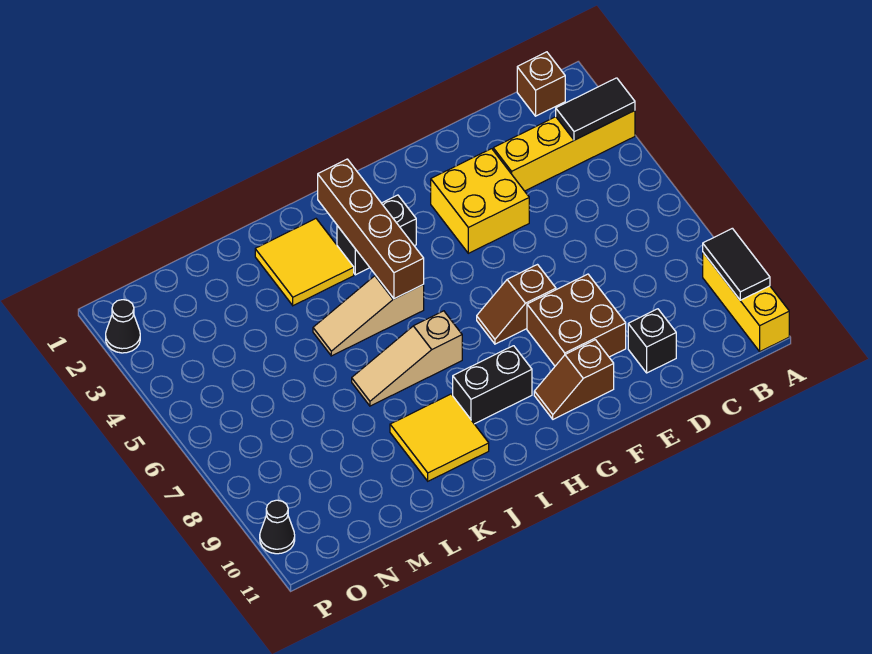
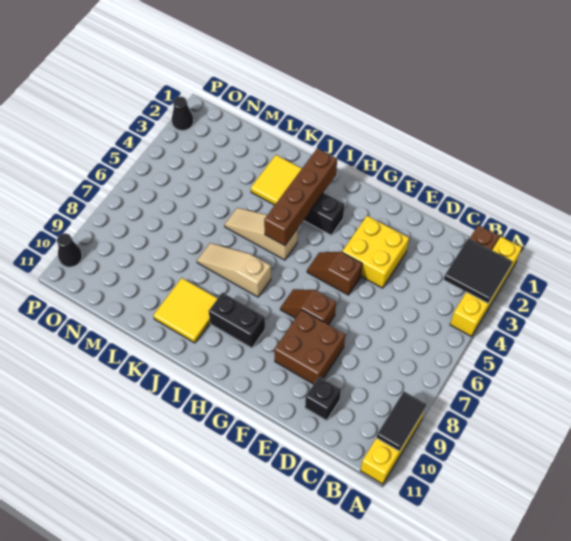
yellow brick A3:D3 level 1 -> yellow brick A1:A4 level 1
black tile A3:B3 level 2 -> black tile A2:B3 level 2
brown slope F10:G10 level 1 top F -> brown slope F5:G5 level 1 top F

